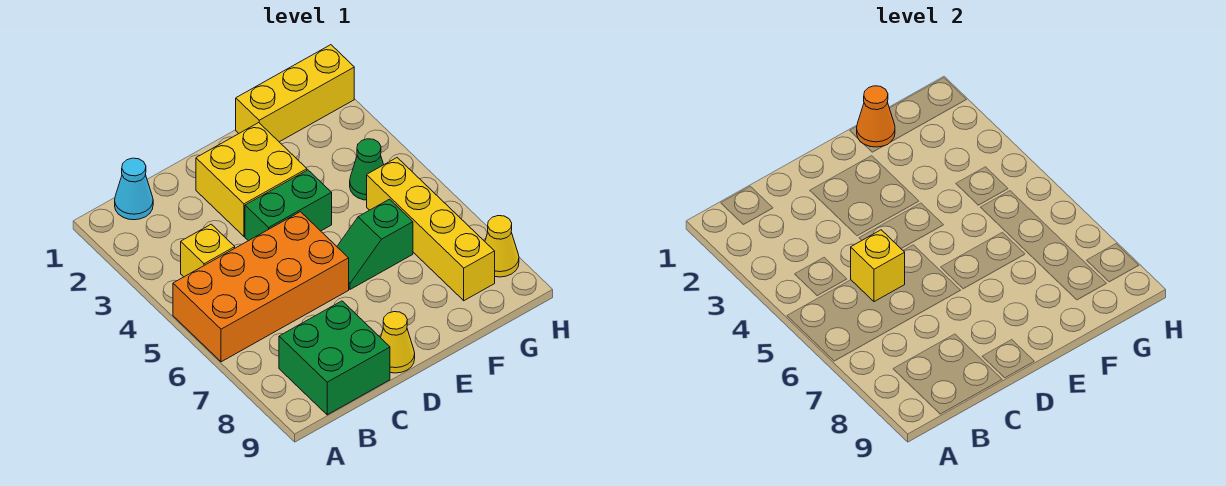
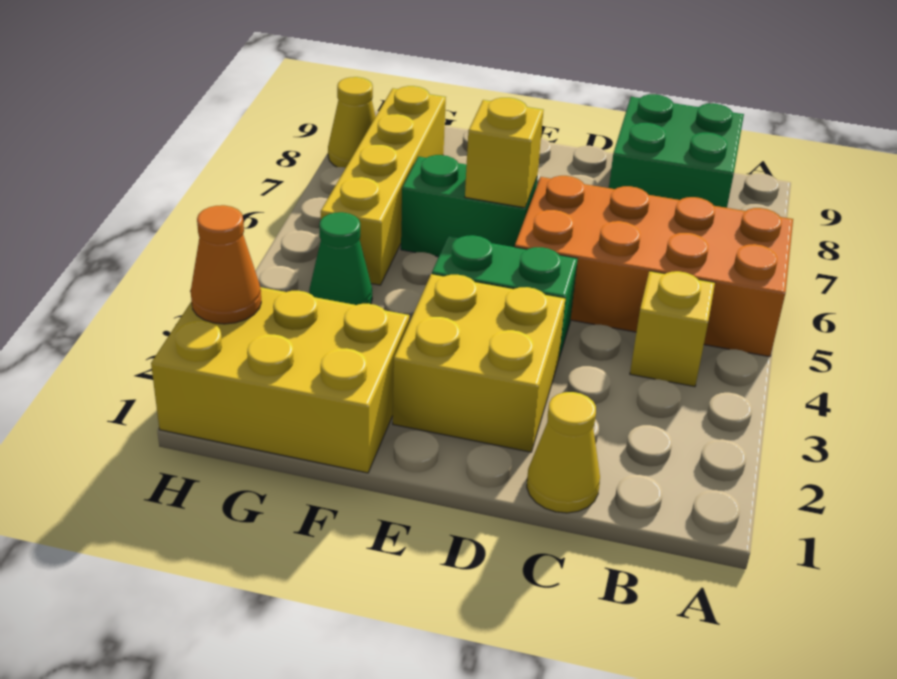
cyan cone B1 level 1 -> none
yellow brick C5 level 2 -> yellow brick E6 level 2
yellow cone D9 level 1 -> yellow cone C1 level 1
green slope E6:F6 level 1 top F -> green brick E6:F6 level 1
yellow brick F1:H1 level 1 -> yellow brick F1:H2 level 1
orange cone F1 level 2 -> orange cone H2 level 2

